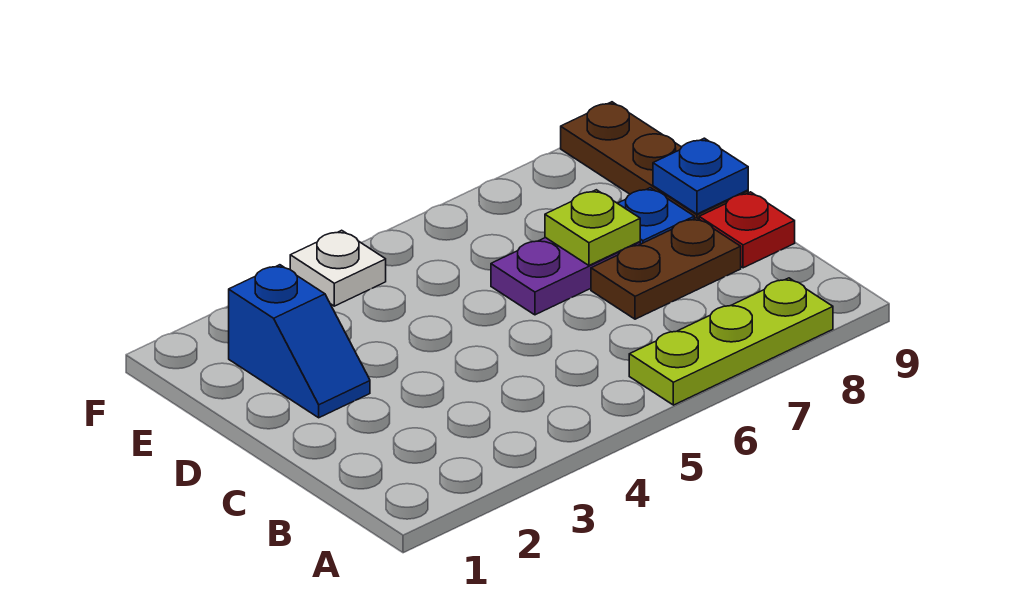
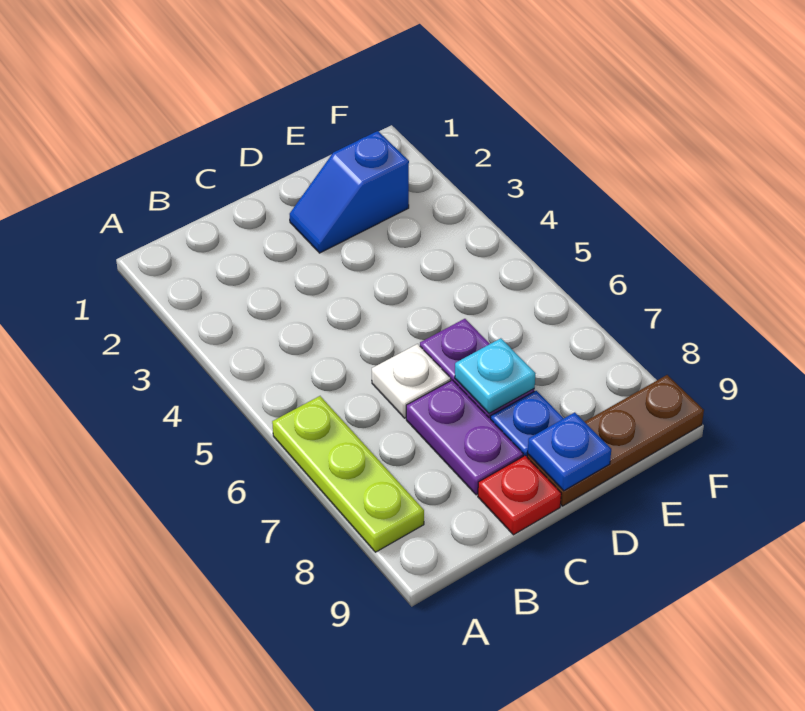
brown plate C7:C8 level 1 -> purple plate C7:C8 level 1
lime plate D7 level 2 -> cyan plate D7 level 2
white plate F4 level 1 -> white plate C6 level 1

